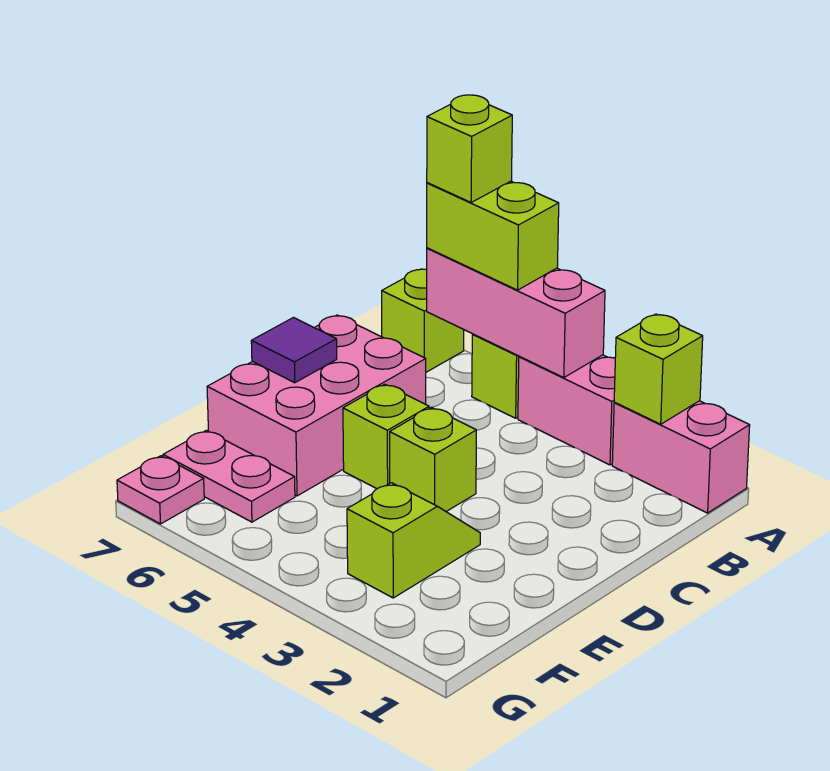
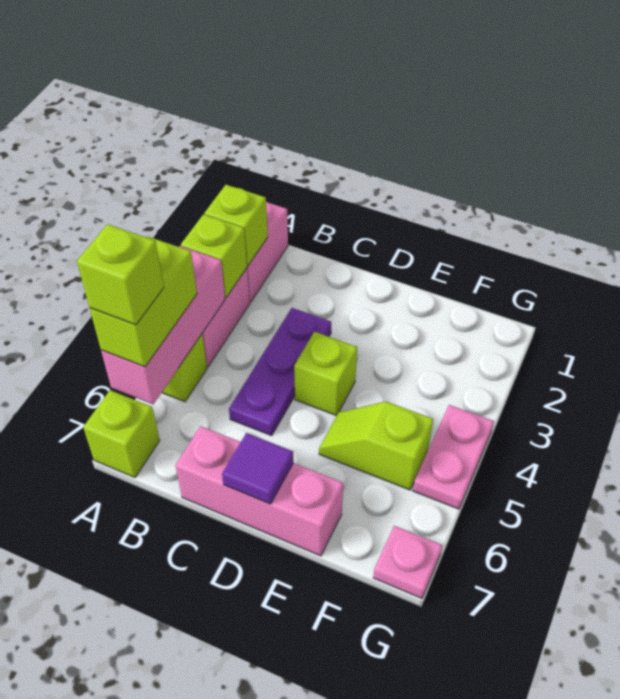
none -> purple plate C3:C5 level 1
pink brick C6:E7 level 1 -> pink brick C7:E7 level 1
lime brick D5 level 1 -> lime brick A3 level 2
lime slope E3:F3 level 1 top F -> lime slope E5:F5 level 1 top F
pink plate F6:F7 level 1 -> pink plate G4:G5 level 1

